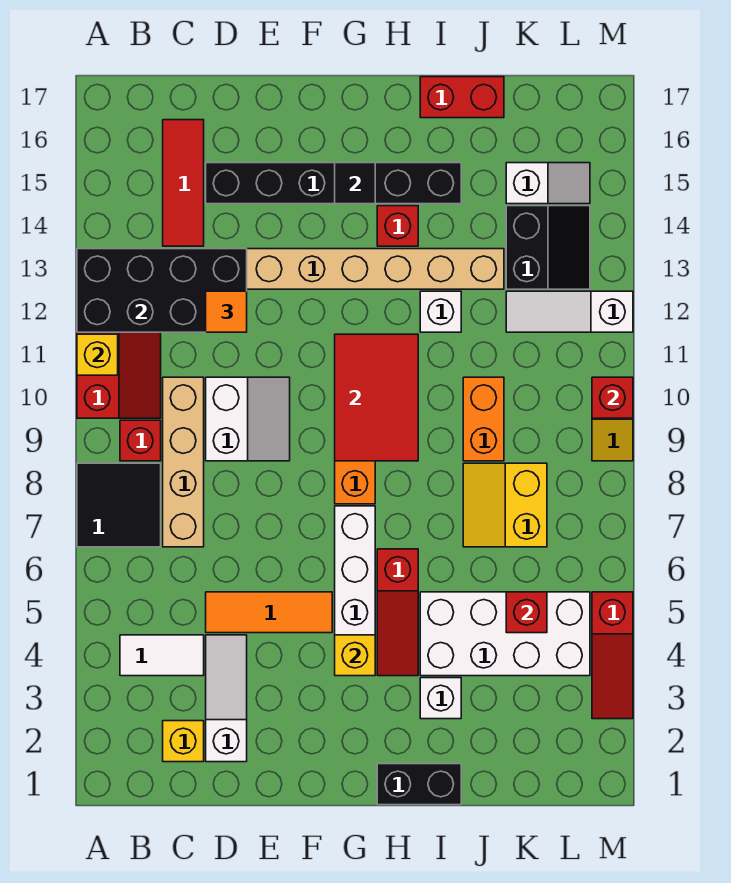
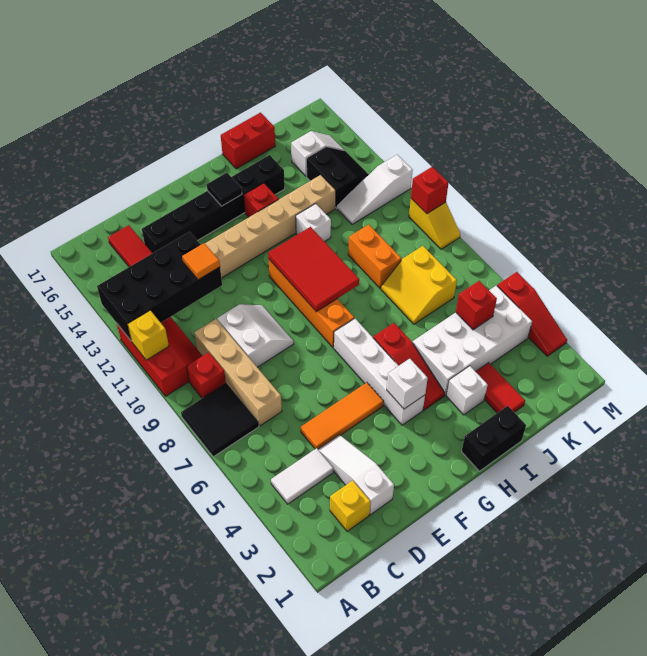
yellow brick G4 level 2 -> white brick G4 level 2
none -> red tile J2:J3 level 1

